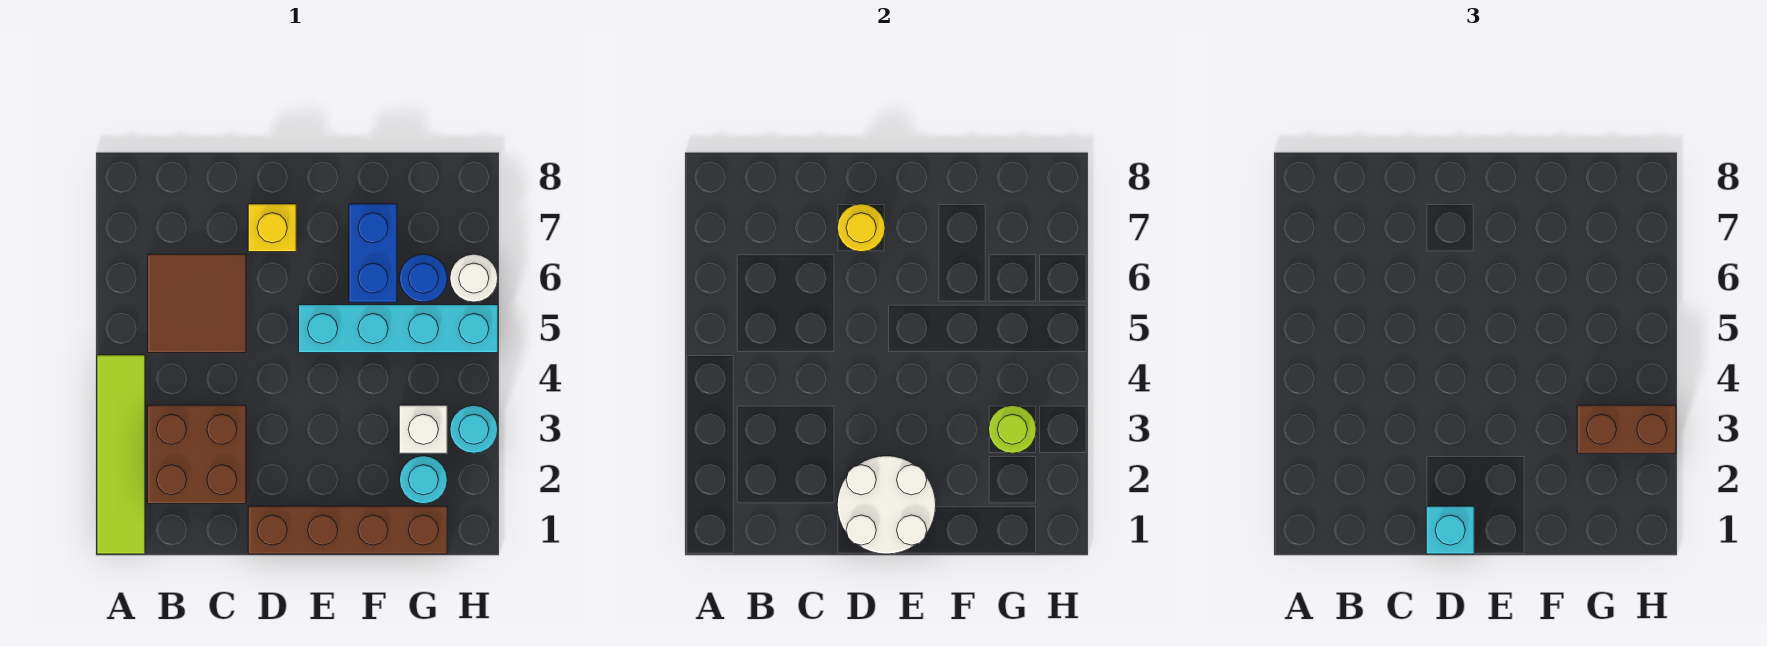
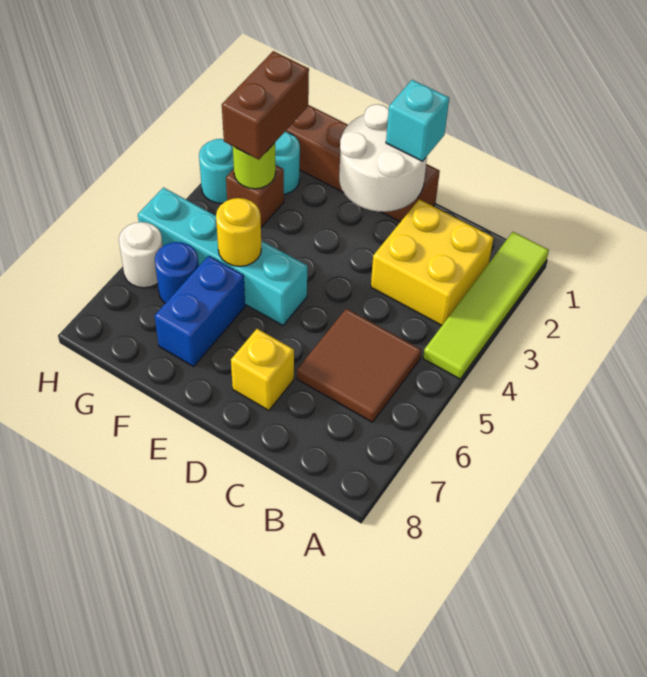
brown brick B2:C3 level 1 -> yellow brick B2:C3 level 1
yellow round brick D7 level 2 -> yellow round brick F5 level 2
white brick G3 level 1 -> brown brick G3 level 1
brown brick G3:H3 level 3 -> brown brick G2:G3 level 3

